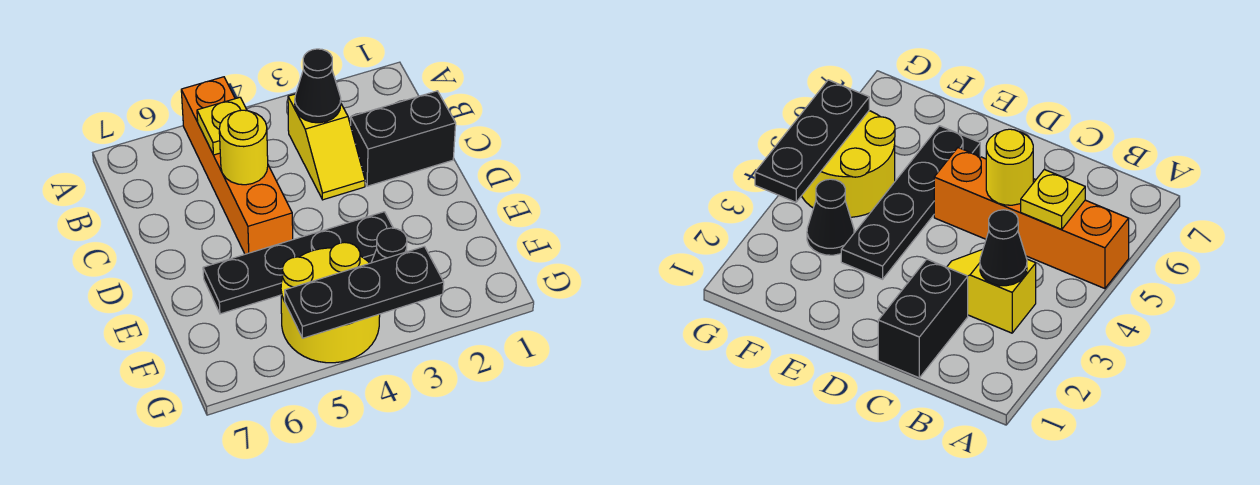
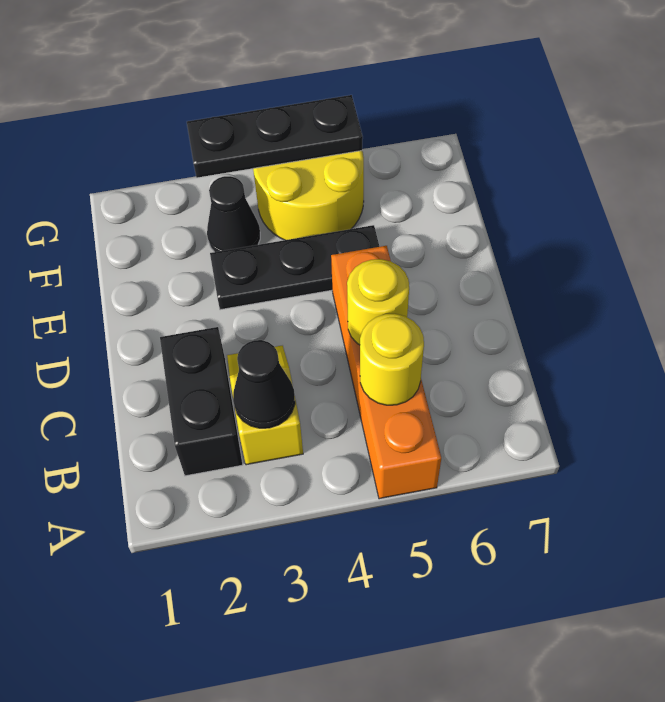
yellow plate B5 level 2 -> yellow round brick B5 level 2
black brick C1:C2 level 1 -> black brick B2:C2 level 1
black plate E3:E6 level 1 -> black plate E3:E5 level 1

